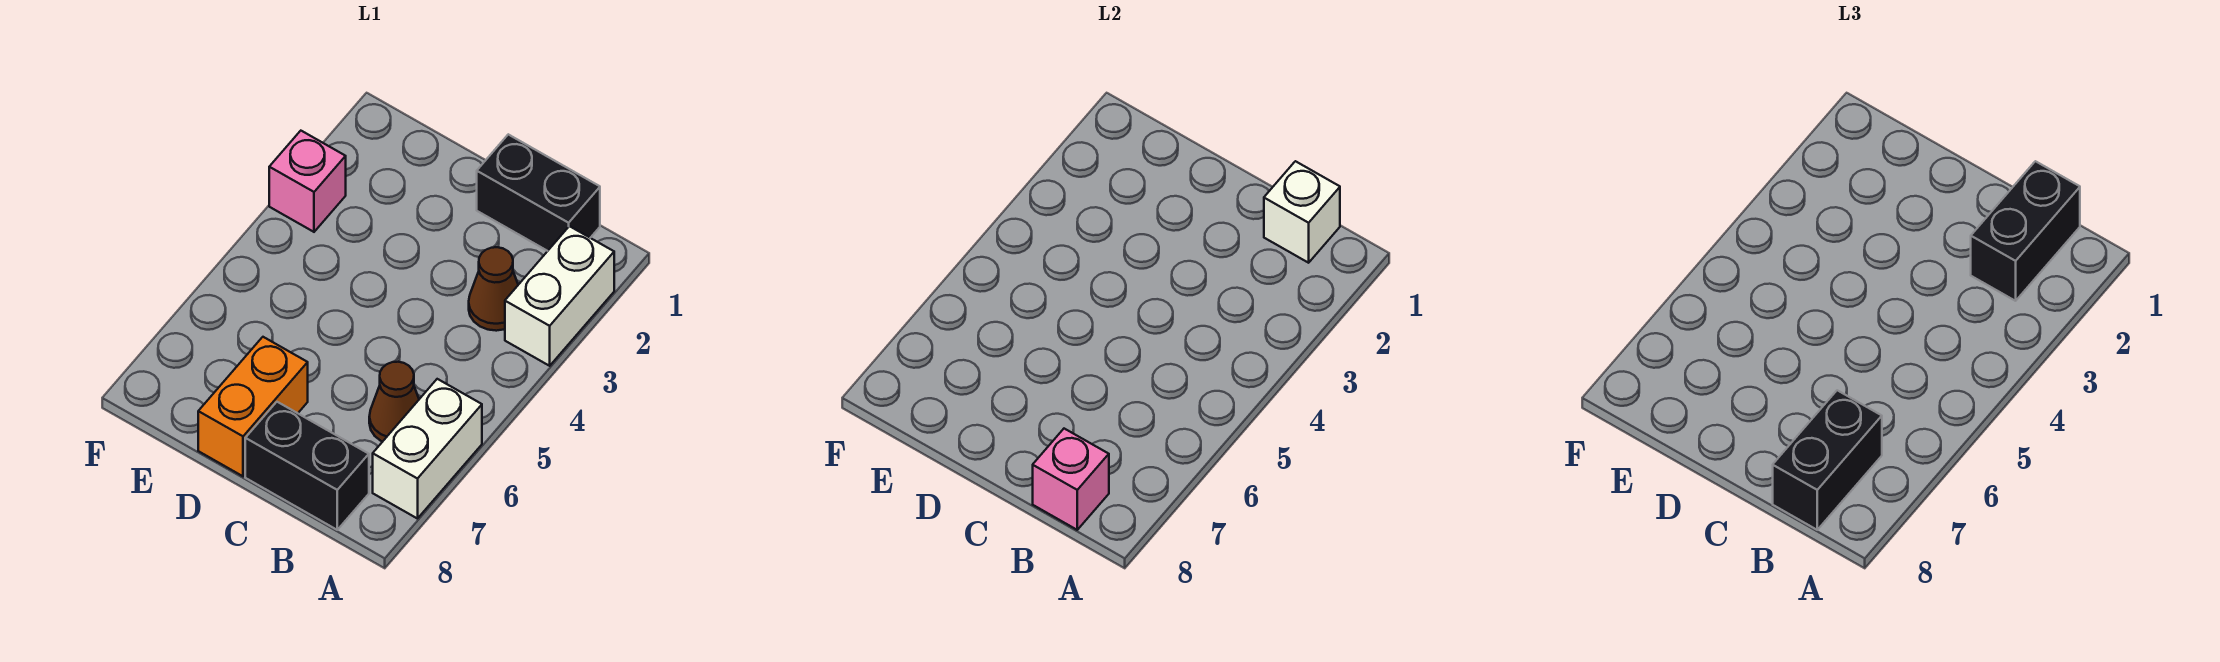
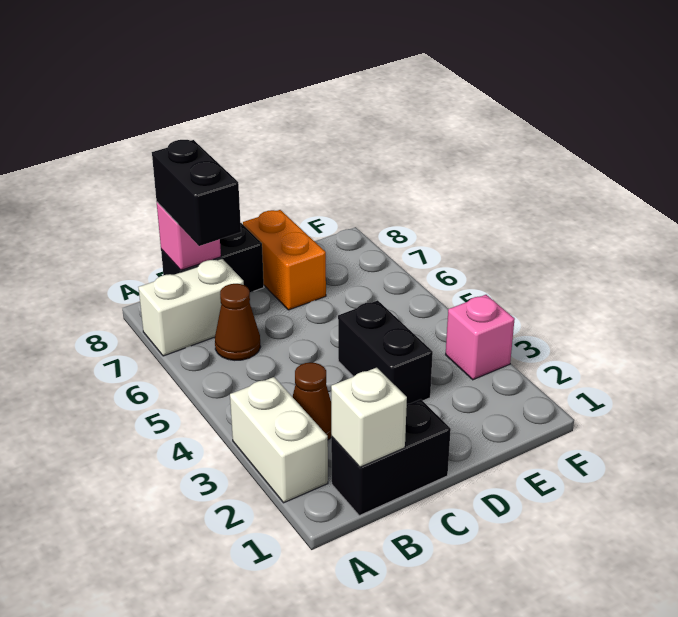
white brick A6:A7 level 1 -> white brick A7:B7 level 1
black brick B1:B2 level 3 -> black brick D3:D4 level 1

